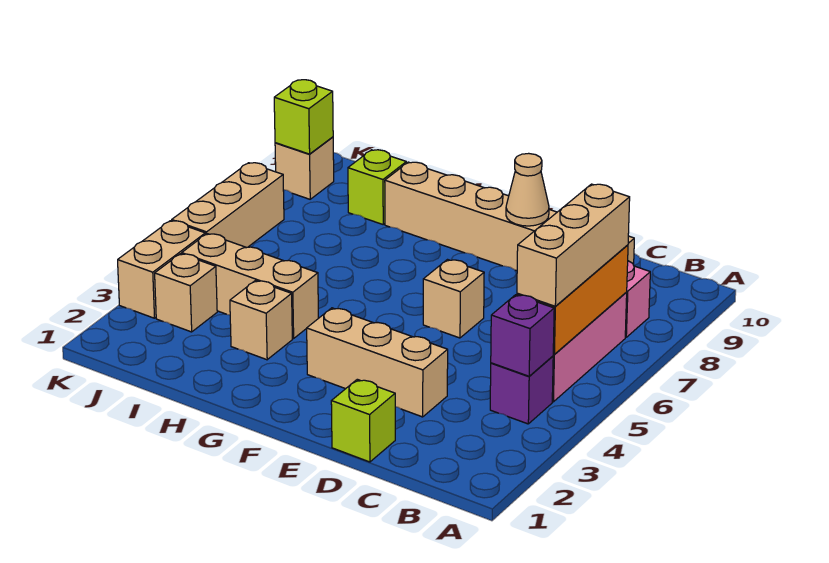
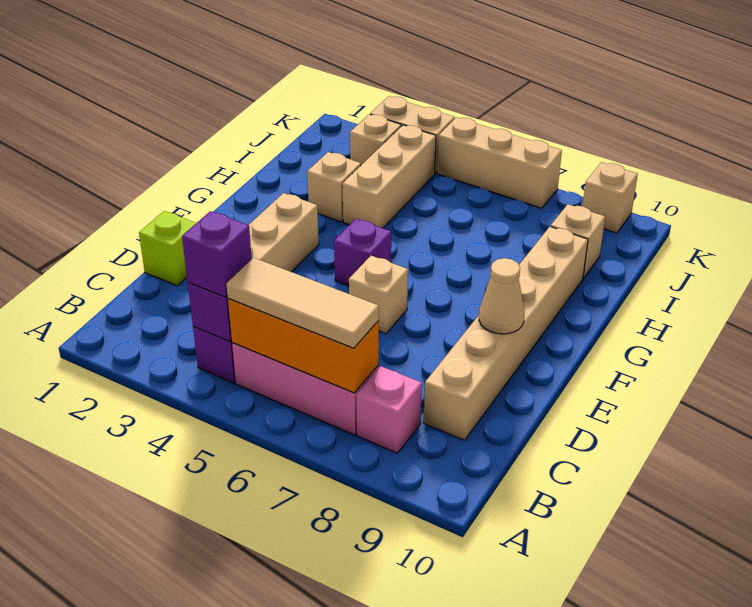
none -> purple brick B4 level 3
tan brick B5:B7 level 3 -> tan tile B5:B7 level 3
none -> purple brick F5 level 1
lime brick I9 level 1 -> tan brick I9 level 1
lime brick K9 level 2 -> none

